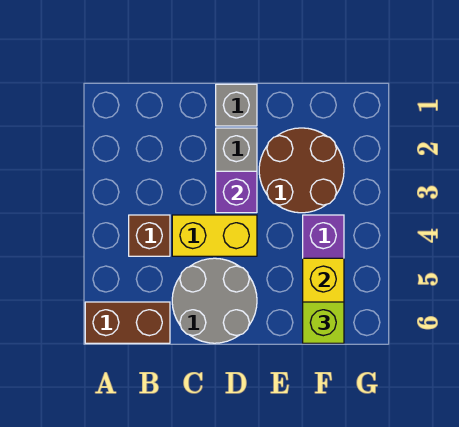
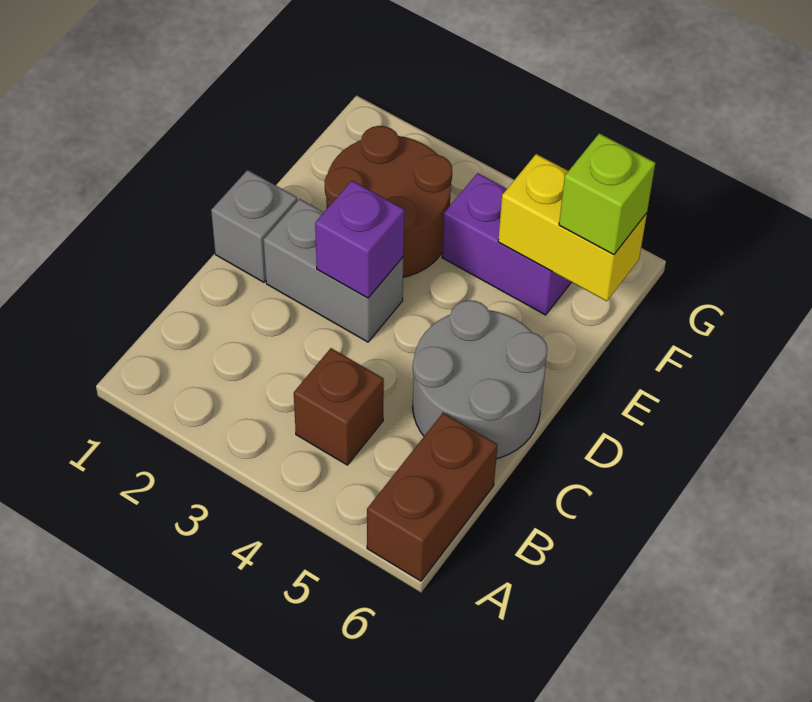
yellow brick C4:D4 level 1 -> none

